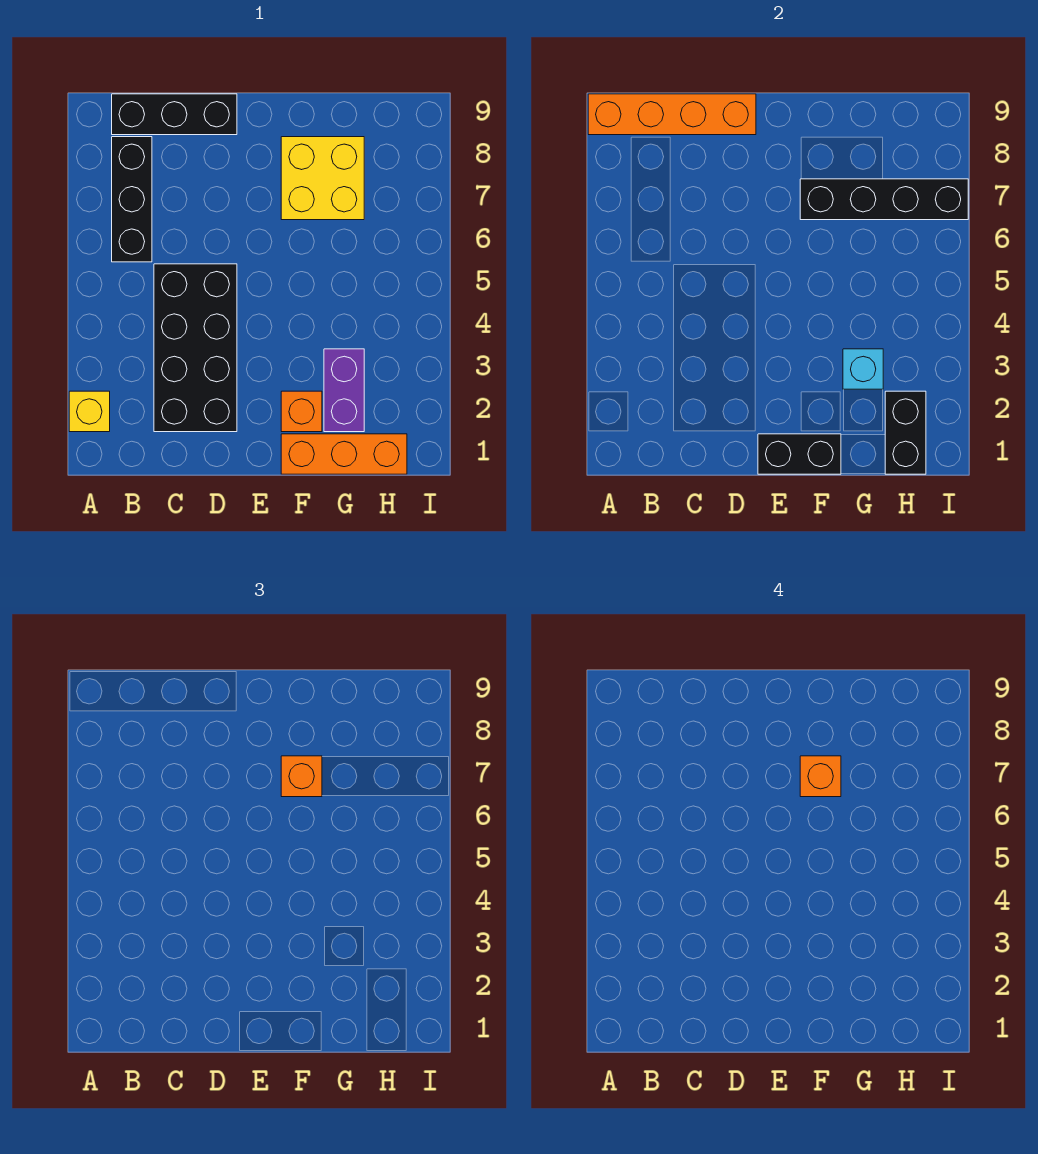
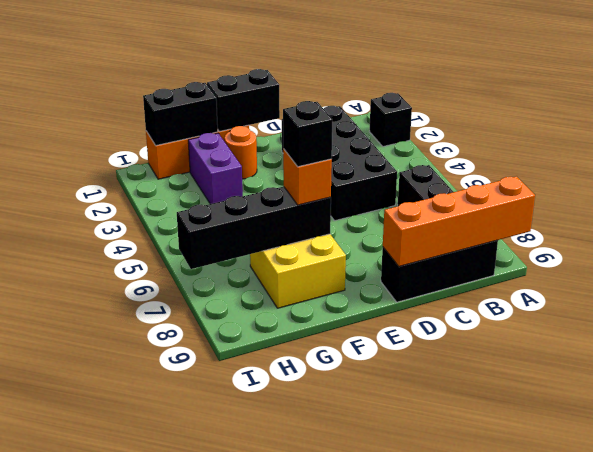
yellow brick A2 level 1 -> black brick A2 level 1
orange brick F2 level 1 -> orange round brick F2 level 1
orange brick F7 level 4 -> black brick F7 level 4
cyan brick G3 level 2 -> none
black brick H1:H2 level 2 -> black brick G1:H1 level 2

